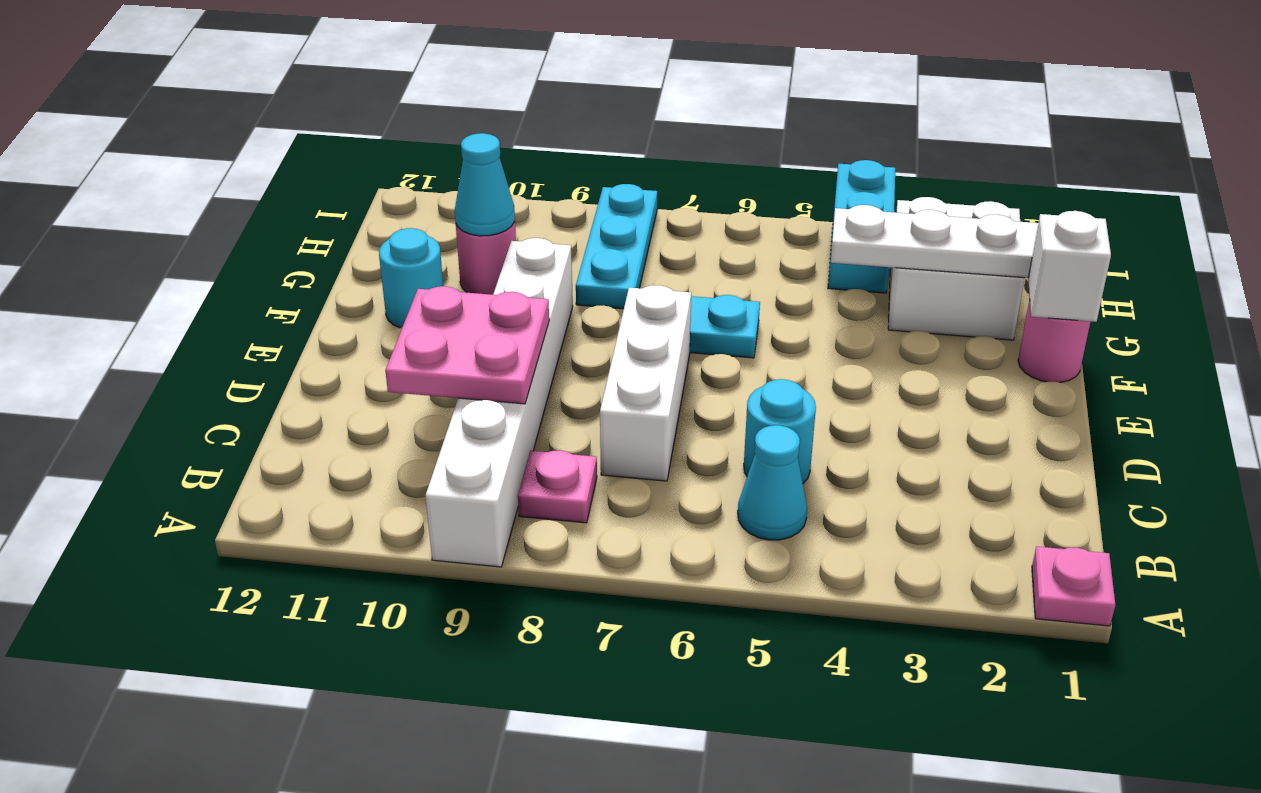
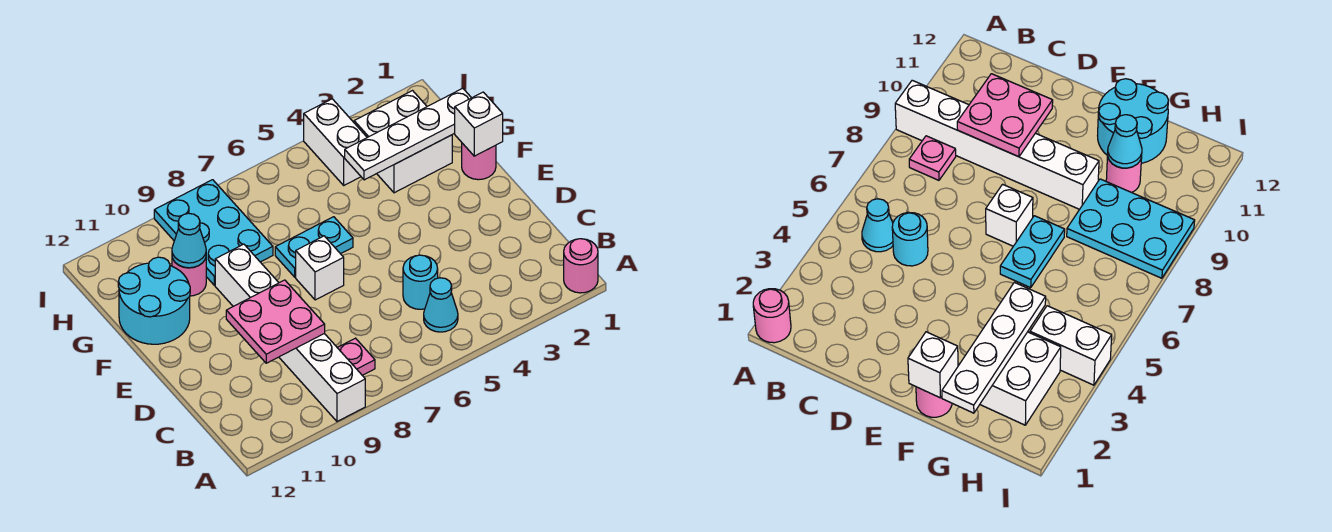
pink plate A1 level 1 -> pink round brick A1 level 1
white brick C7:E7 level 1 -> white brick E7 level 1
cyan round brick F11 level 1 -> cyan round brick F11:G12 level 1
cyan plate G8:I8 level 1 -> cyan plate G8:I9 level 1
cyan brick H4:I4 level 1 -> white brick H4:I4 level 1

